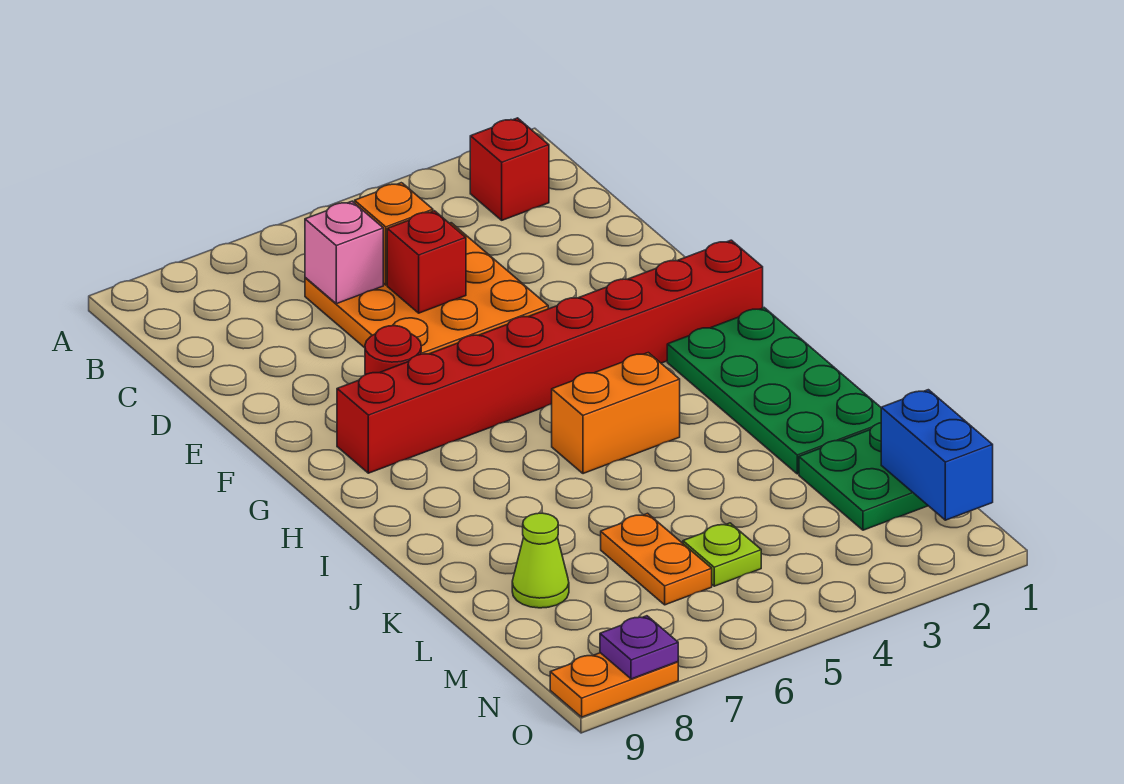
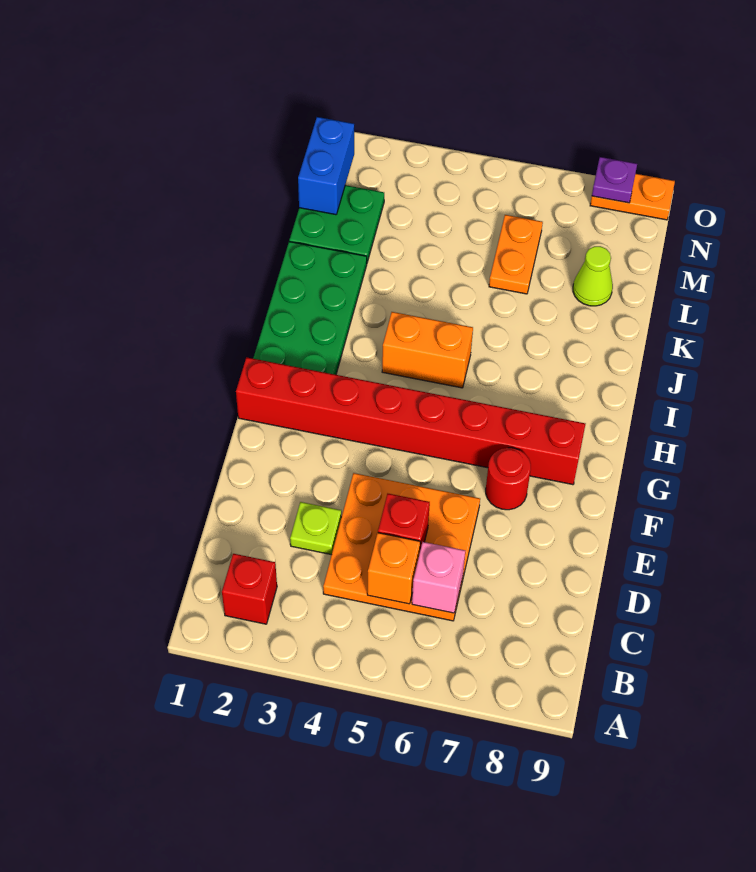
lime plate M5 level 1 -> lime plate D3 level 1

